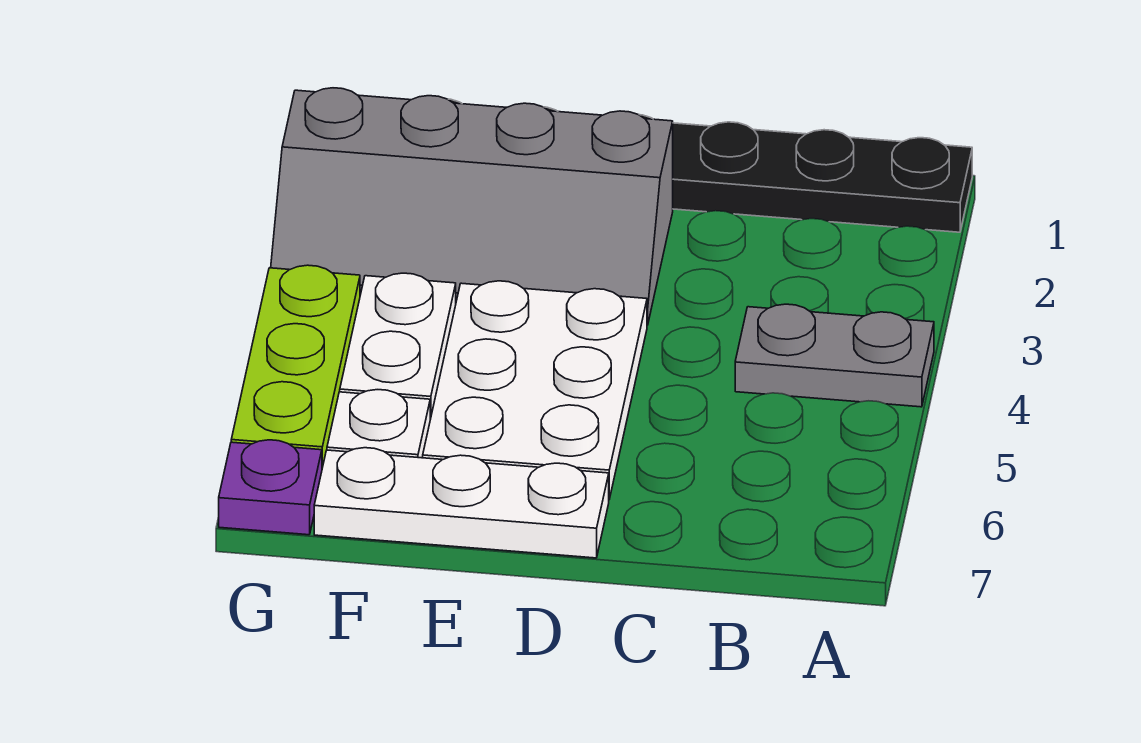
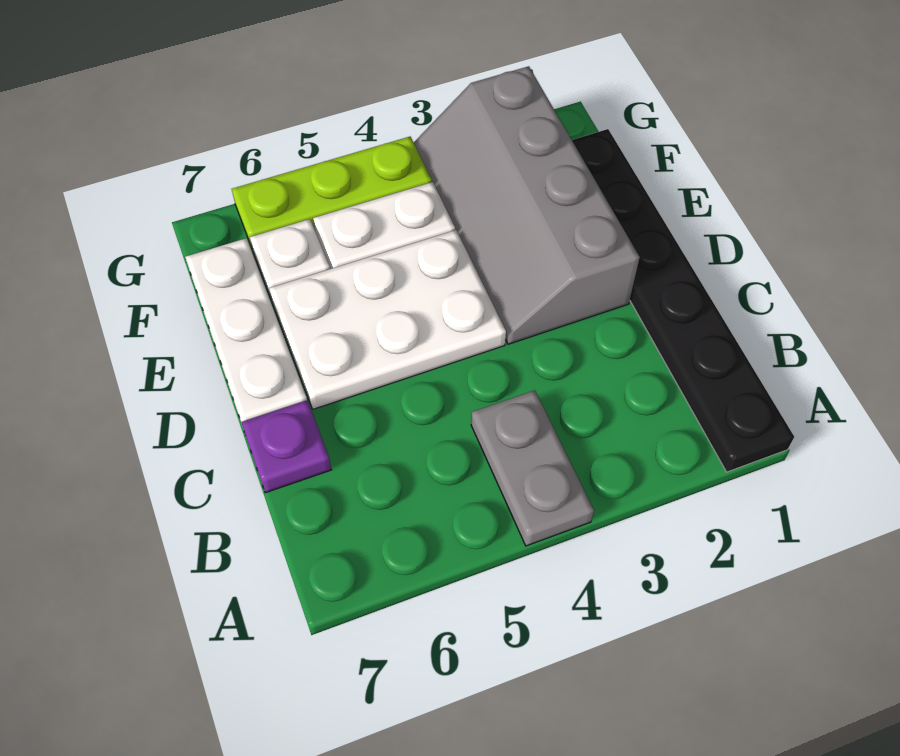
purple plate G7 level 1 -> purple plate C7 level 1

